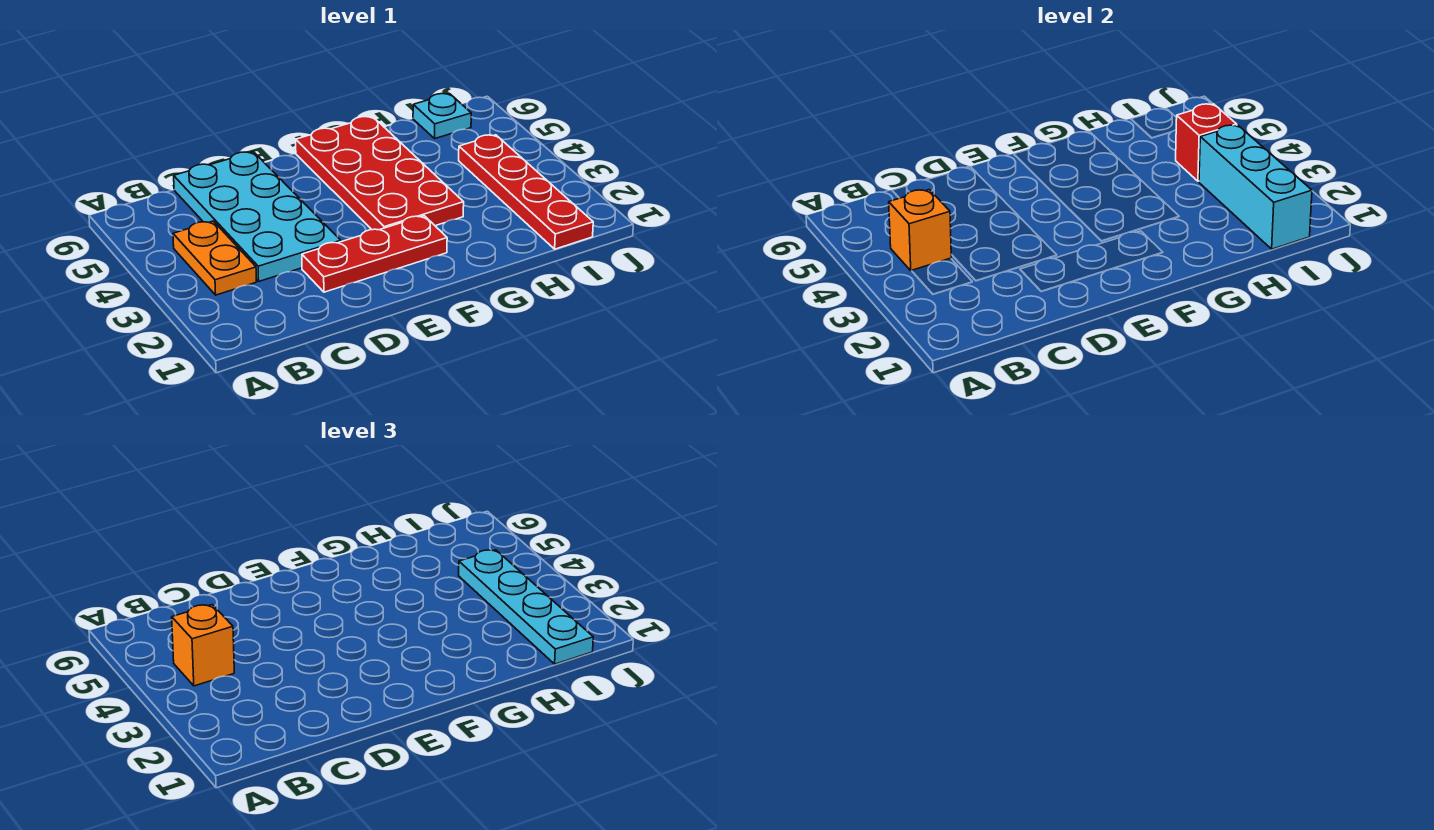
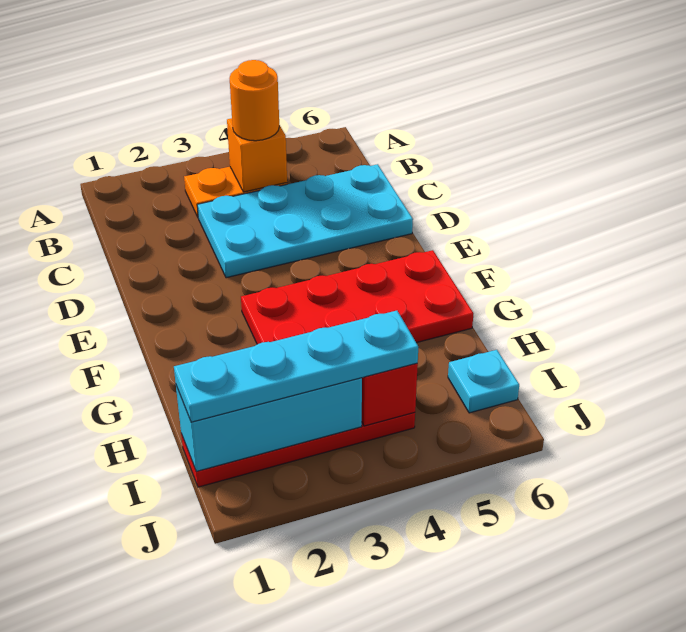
orange brick B4 level 3 -> orange round brick B4 level 3
red plate D2:F2 level 1 -> none

